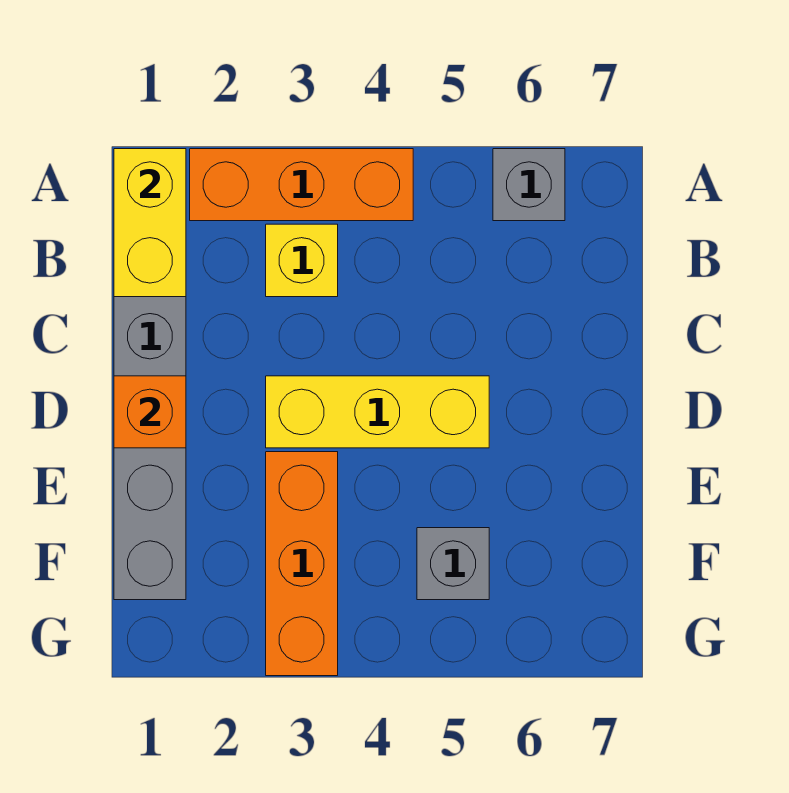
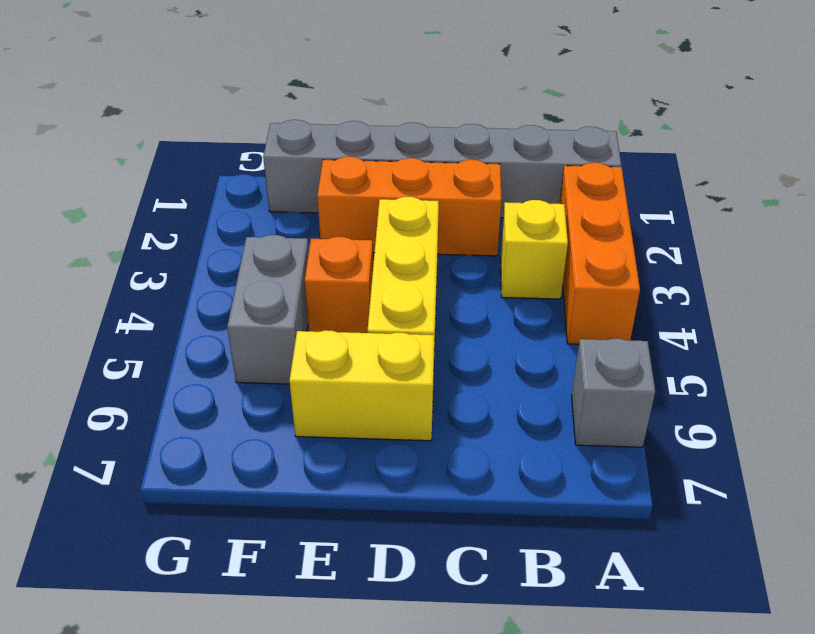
yellow brick A1:B1 level 2 -> yellow brick D6:E6 level 1
orange brick D1 level 2 -> orange brick E4 level 1
orange brick E3:G3 level 1 -> orange brick C2:E2 level 1
grey brick F5 level 1 -> grey brick F4:F5 level 1

